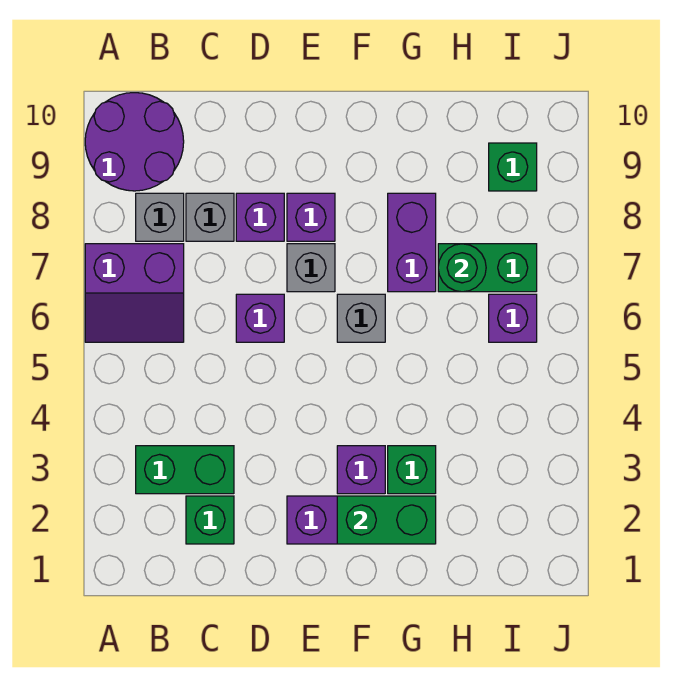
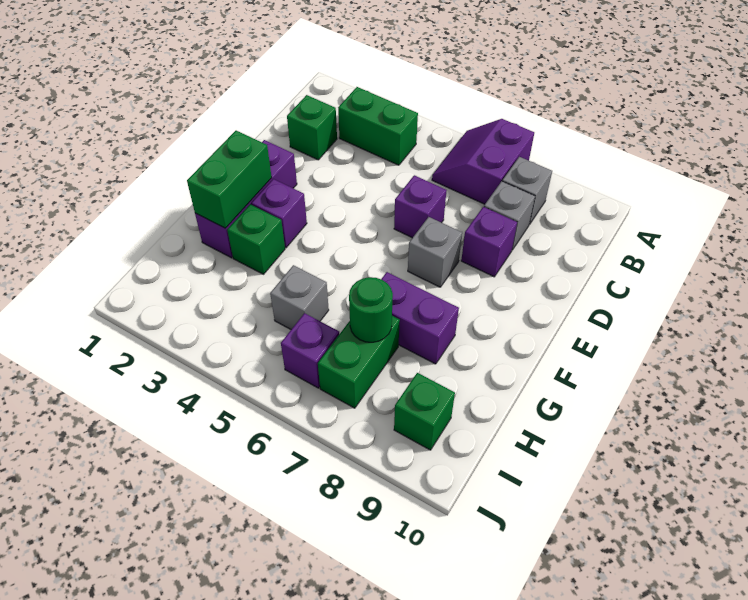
purple round brick A9:B10 level 1 -> none
green brick B3:C3 level 1 -> green brick B3:B4 level 1
purple brick E8 level 1 -> none
grey brick F6 level 1 -> grey brick H5 level 1

